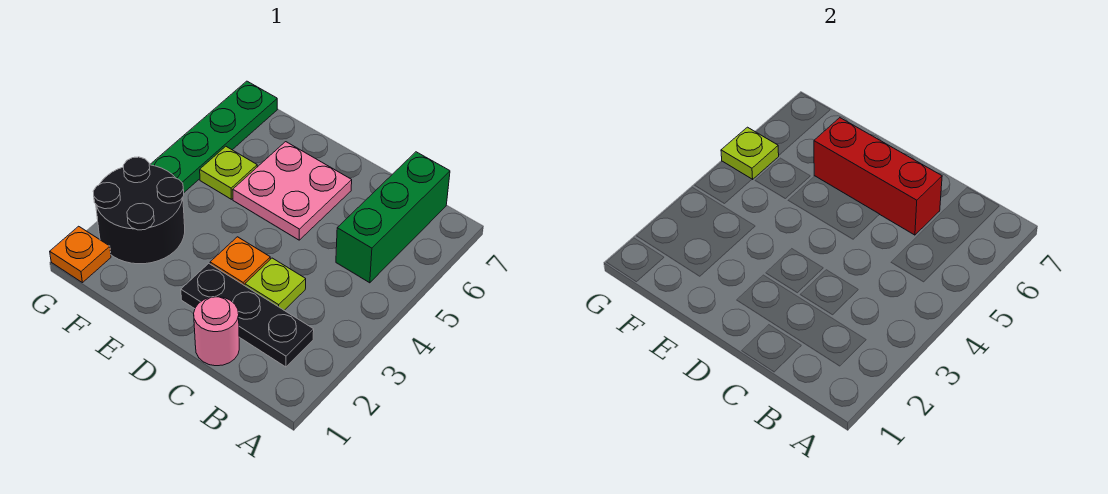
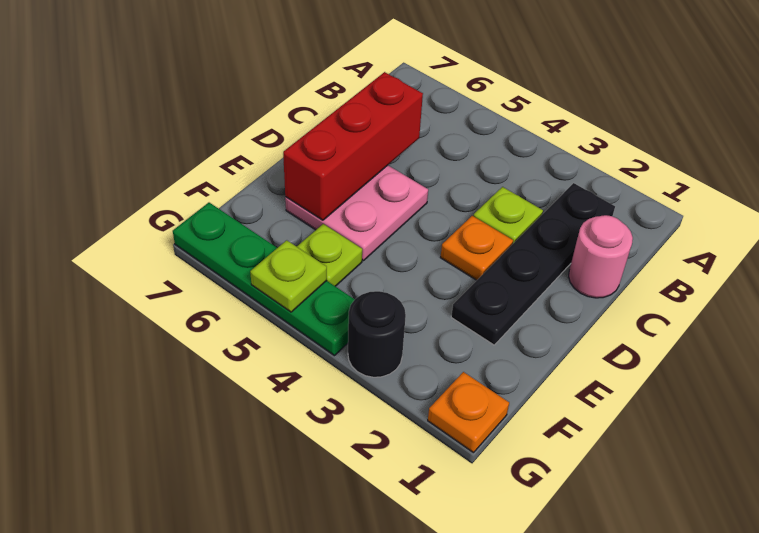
black plate B2:D2 level 1 -> black plate B2:E2 level 1
green brick B5:B7 level 1 -> none
black round brick F2:G3 level 1 -> black round brick G3 level 1

